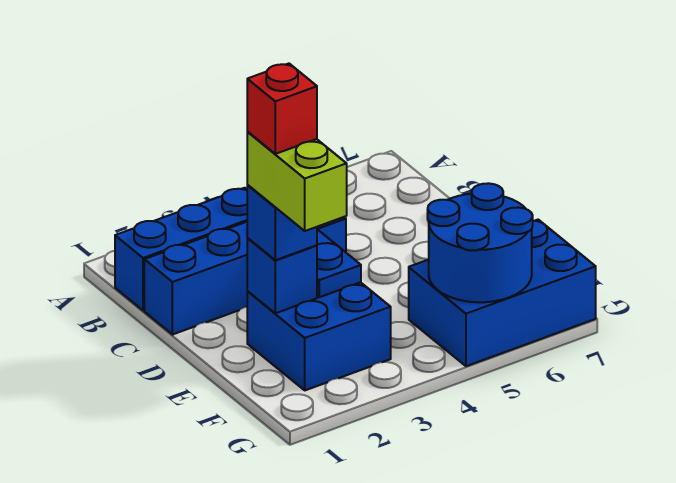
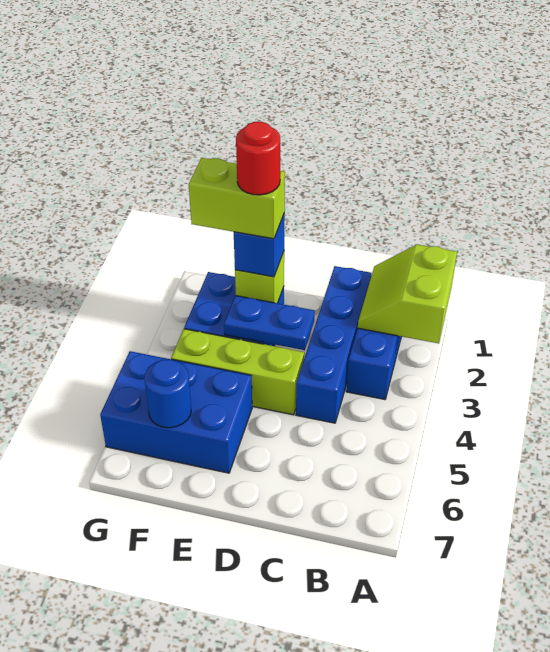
none -> lime slope A1:B2 level 2 top A
none -> lime brick D4:F4 level 1
blue brick E2 level 2 -> lime brick E2 level 2
red brick E2 level 5 -> red round brick E2 level 5
blue brick F5:G7 level 1 -> blue brick E5:G6 level 1
blue round brick F5:G6 level 2 -> blue round brick F6 level 2

